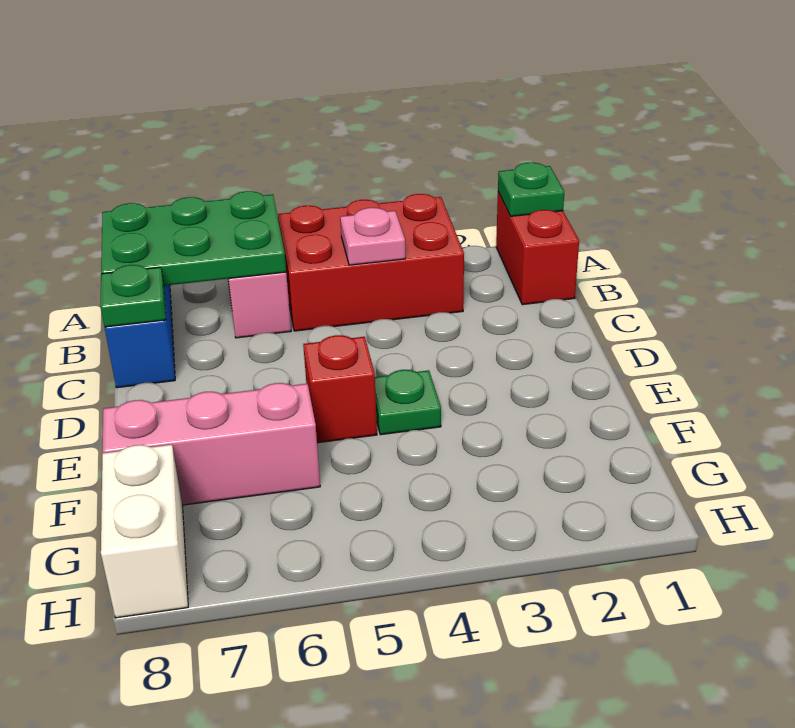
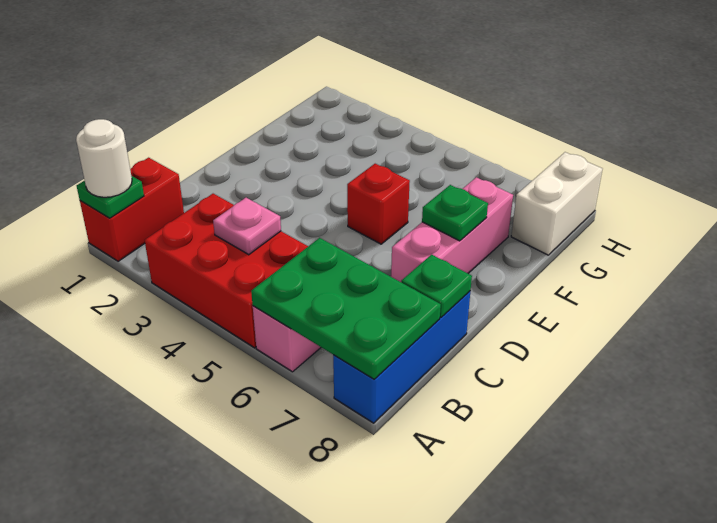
none -> white round brick A1 level 3
green plate E4 level 1 -> green plate E7 level 2
pink brick F6:F8 level 1 -> pink brick D7:F7 level 1

